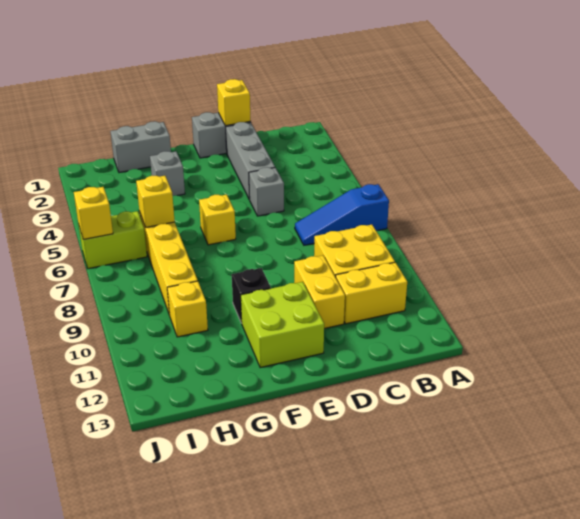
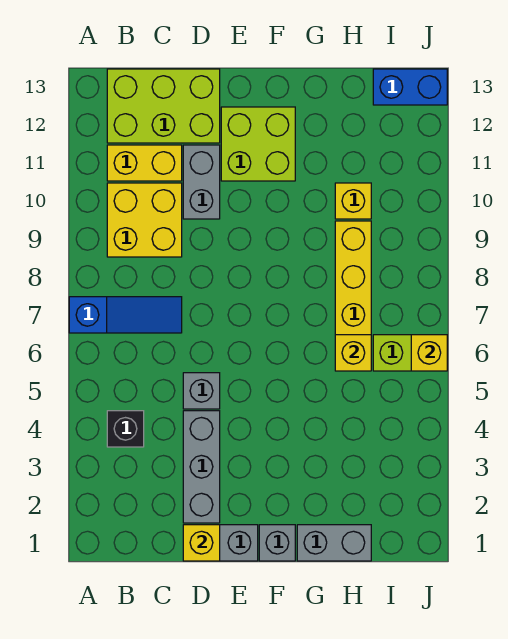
none -> lime brick B12:D13 level 1
yellow brick D10:D11 level 1 -> grey brick D10:D11 level 1
yellow brick F6 level 1 -> none
black brick F10 level 1 -> black brick B4 level 1
grey brick G3 level 1 -> grey brick F1 level 1
none -> blue brick I13:J13 level 1

